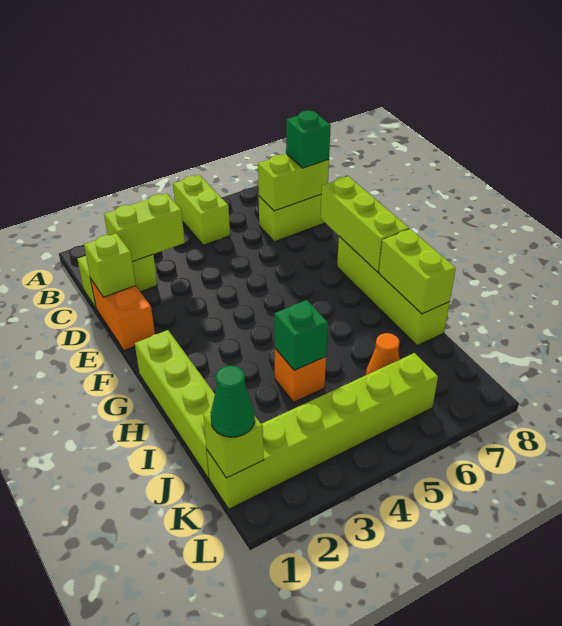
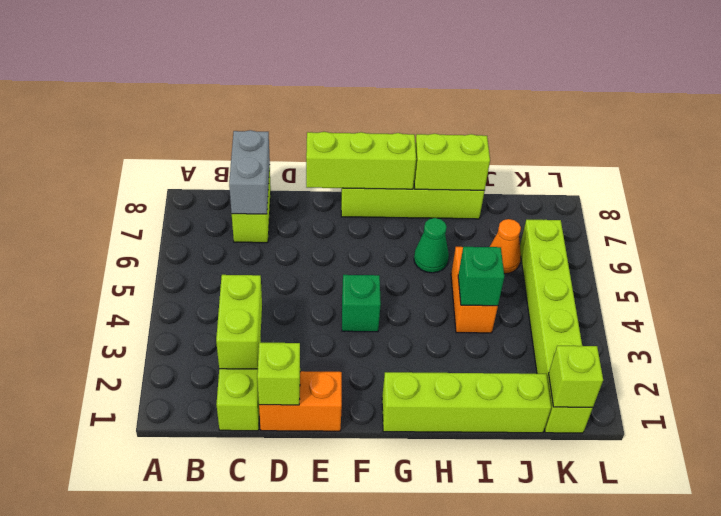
lime brick A5:B5 level 1 -> none
lime brick C7:C8 level 2 -> grey brick C7:C8 level 2
green brick C8 level 3 -> green brick F4 level 1
orange brick I4 level 1 -> orange brick I4:I5 level 1
green cone K1 level 3 -> green cone H6 level 1

